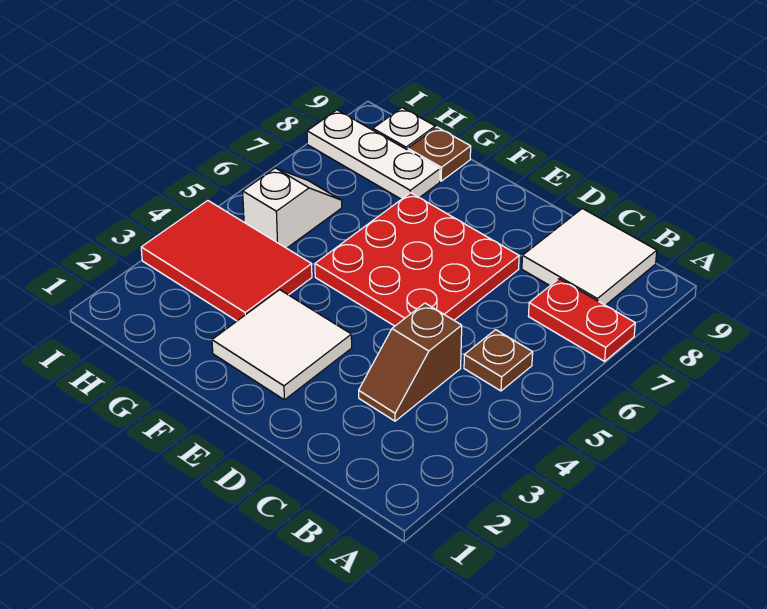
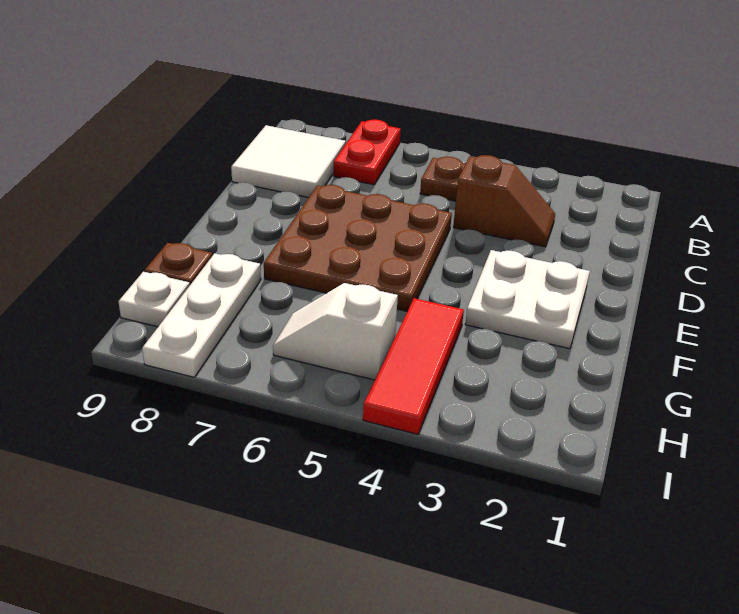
red plate D5:F7 level 1 -> brown plate D5:F7 level 1
white tile E2:F3 level 1 -> white plate E2:F3 level 1
red tile G3:I4 level 1 -> red tile G4:I4 level 1

